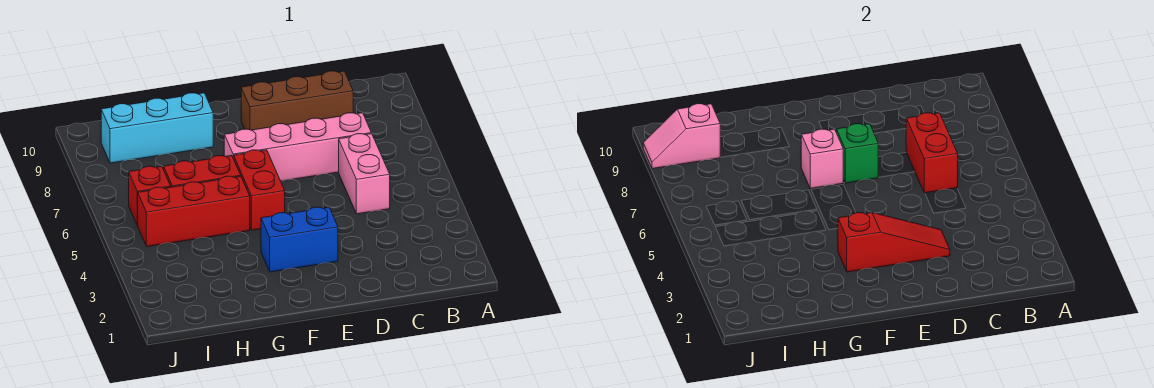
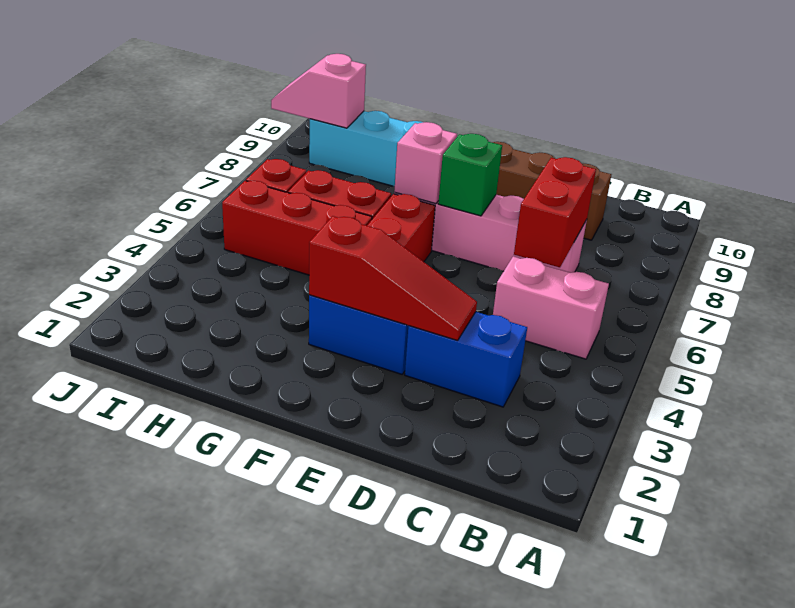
none -> blue brick C3:D3 level 1
pink brick C5:C6 level 1 -> pink brick B5:C5 level 1

